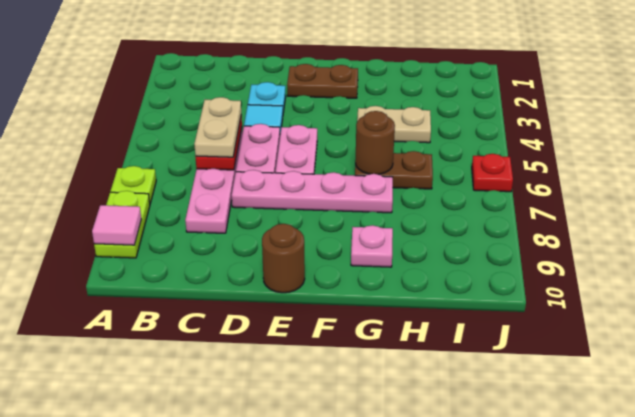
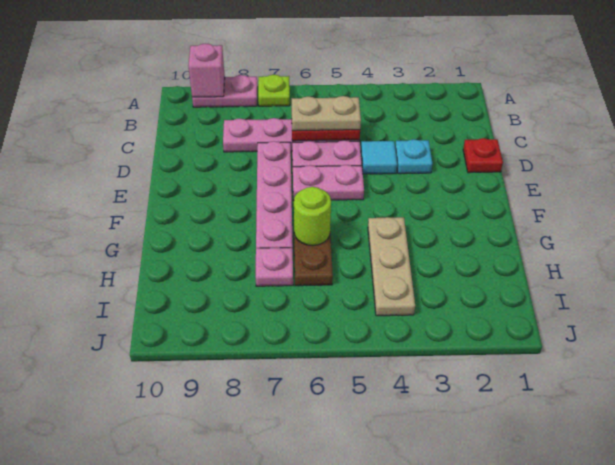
lime plate A8:A9 level 1 -> pink plate A8:A9 level 1
pink tile A9 level 2 -> pink brick A9 level 2
brown plate E2:F2 level 1 -> none
brown round brick E10 level 1 -> none
tan plate G4:H4 level 1 -> tan plate G4:I4 level 1
brown round brick G6 level 2 -> lime round brick G6 level 2
pink plate G9 level 1 -> pink plate H7 level 1
red plate J6 level 1 -> red plate D1 level 1

